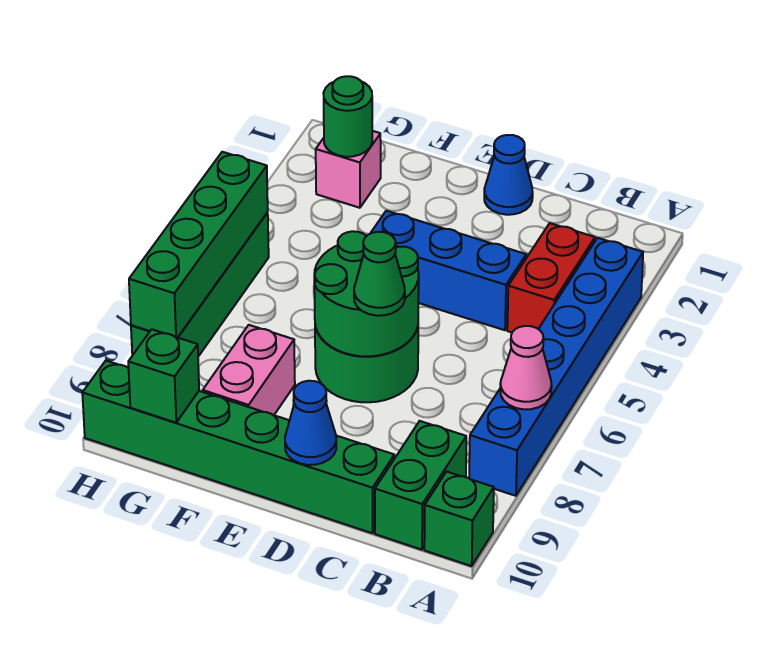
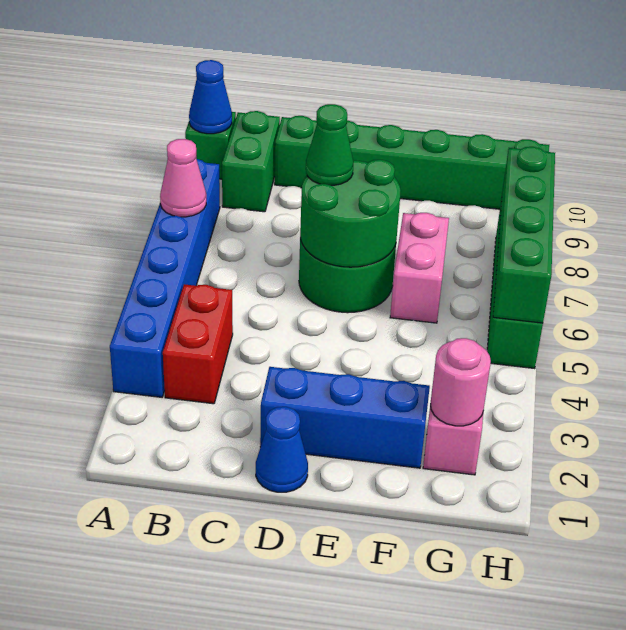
blue brick C4:E4 level 1 -> blue brick D2:F2 level 1
blue cone D10 level 2 -> blue cone A10 level 2
pink brick F8:F9 level 1 -> pink brick F6:F7 level 1
green round brick G2 level 2 -> pink round brick G2 level 2
green brick G10 level 2 -> none

